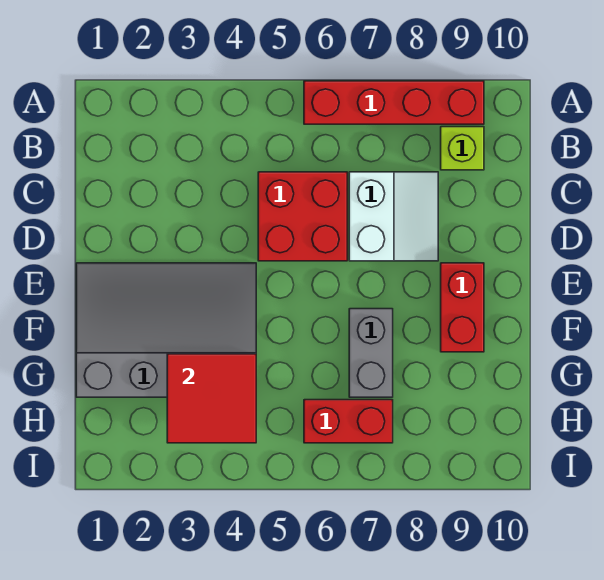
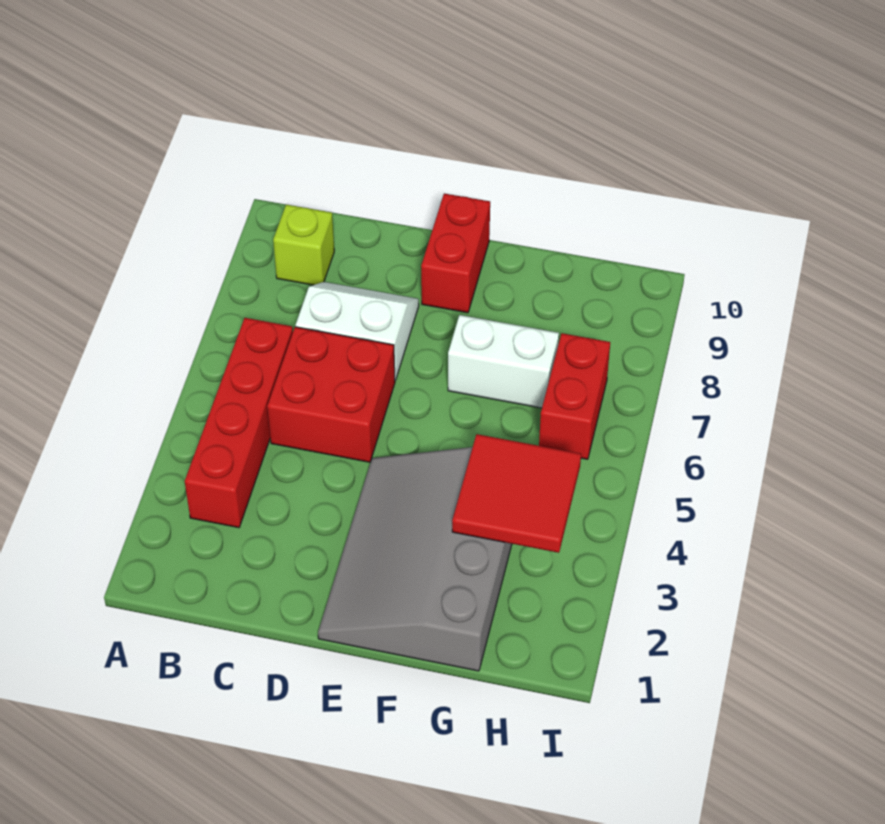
red brick A6:A9 level 1 -> red brick B3:B6 level 1
red brick E9:F9 level 1 -> red brick E9:E10 level 1
grey brick F7:G7 level 1 -> white brick F7:G7 level 1

